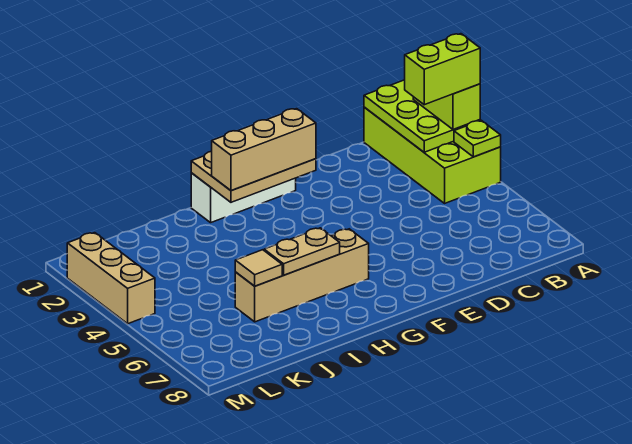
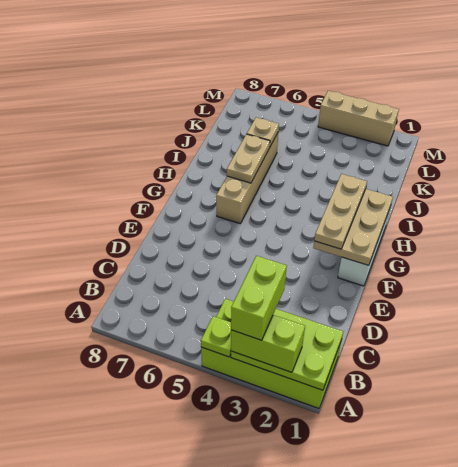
tan brick F2:H2 level 3 -> tan plate F2:H2 level 3
tan tile J6 level 2 -> tan plate J6 level 2

